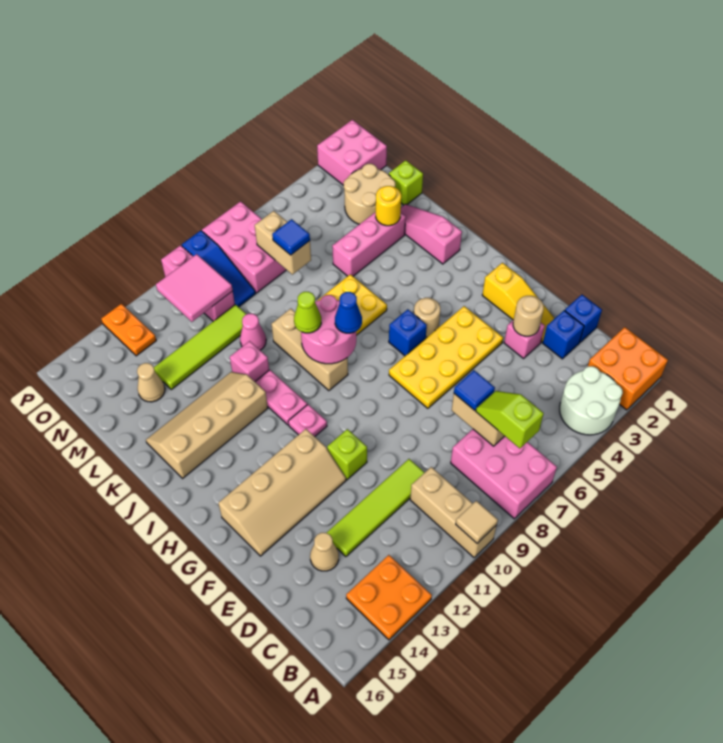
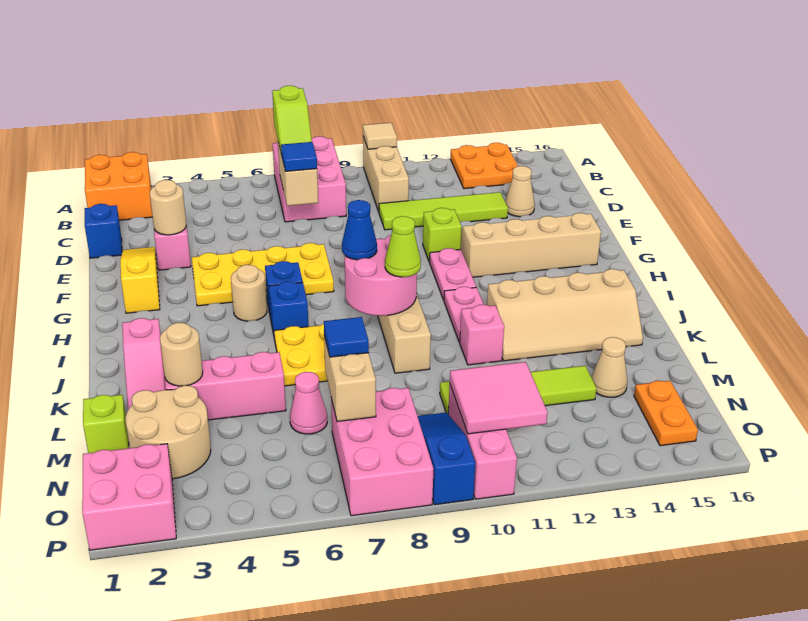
white round brick A3:B4 level 1 -> none
blue brick D2 level 1 -> blue brick I6 level 1
pink plate H11 level 1 -> pink plate G11:H11 level 1
yellow round brick L3 level 2 -> tan round brick L3 level 2
pink cone L10 level 1 -> pink cone M6 level 1
orange plate O13:P13 level 1 -> orange plate N15:O15 level 1

